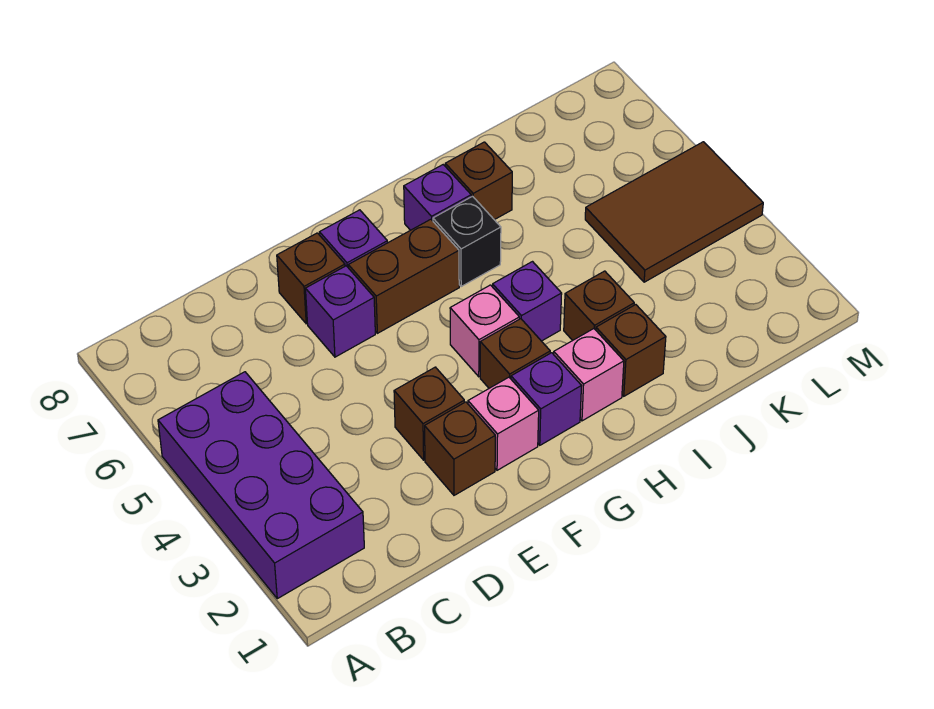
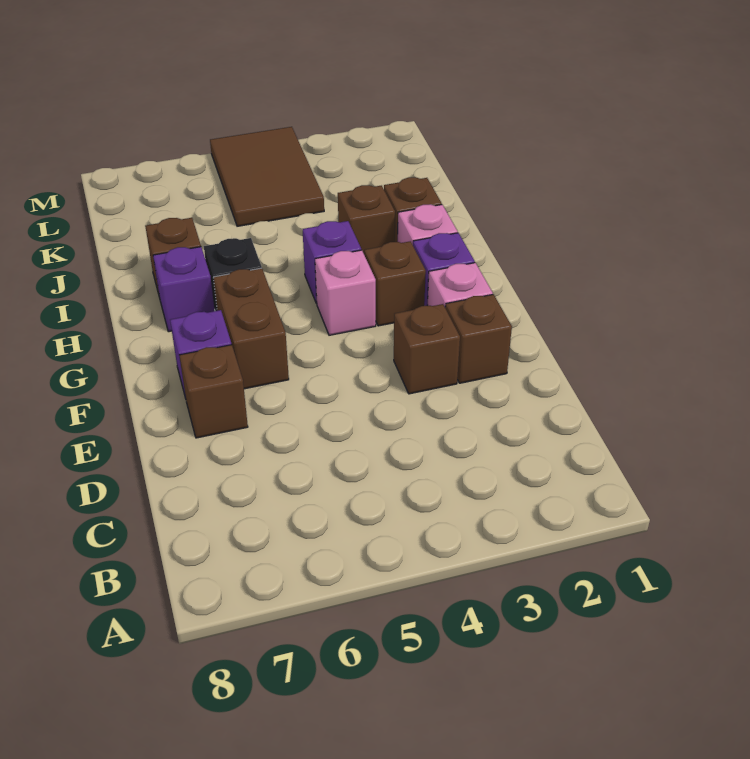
purple brick A2:B5 level 1 -> none
purple brick E6 level 1 -> none

